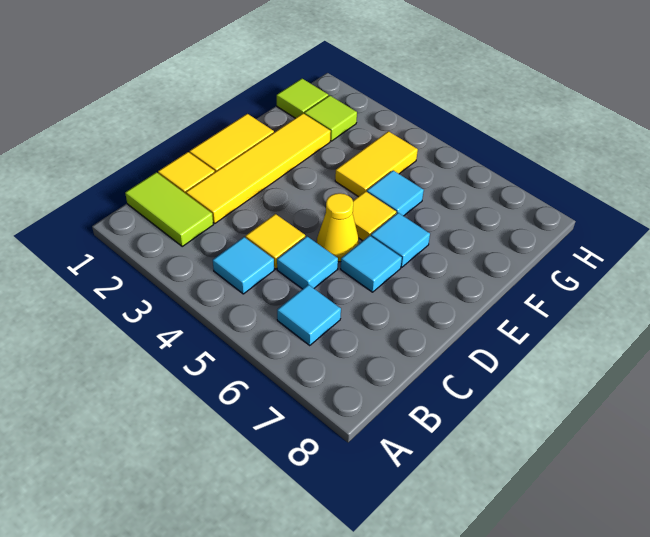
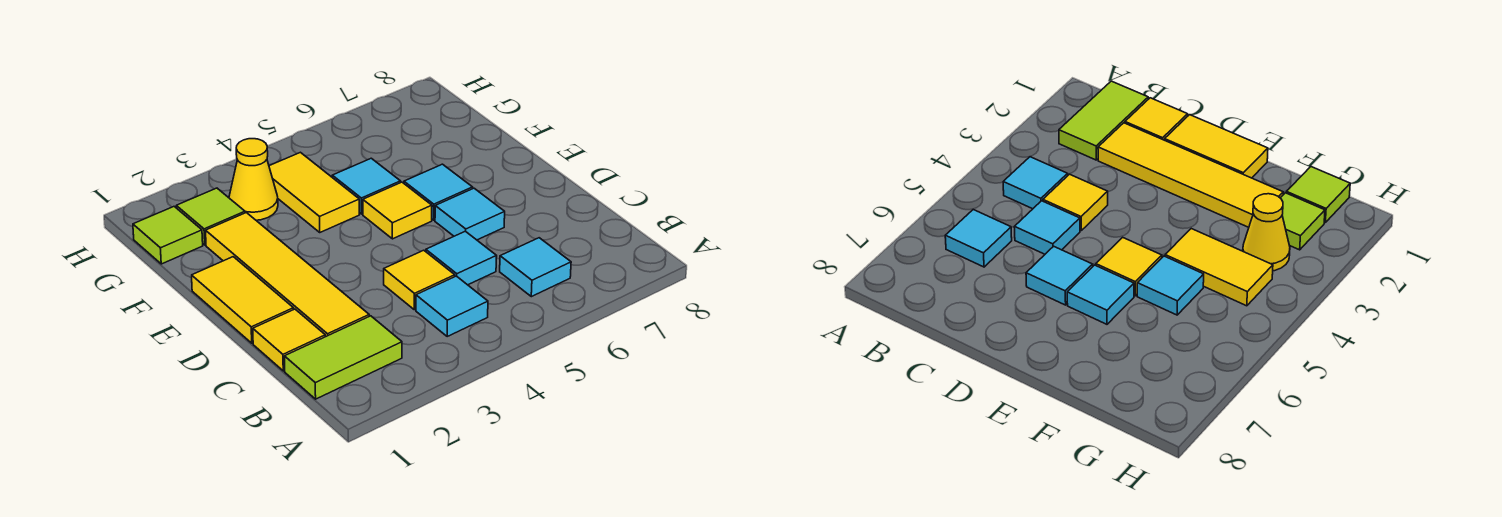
yellow cone D5 level 1 -> yellow cone G3 level 1

